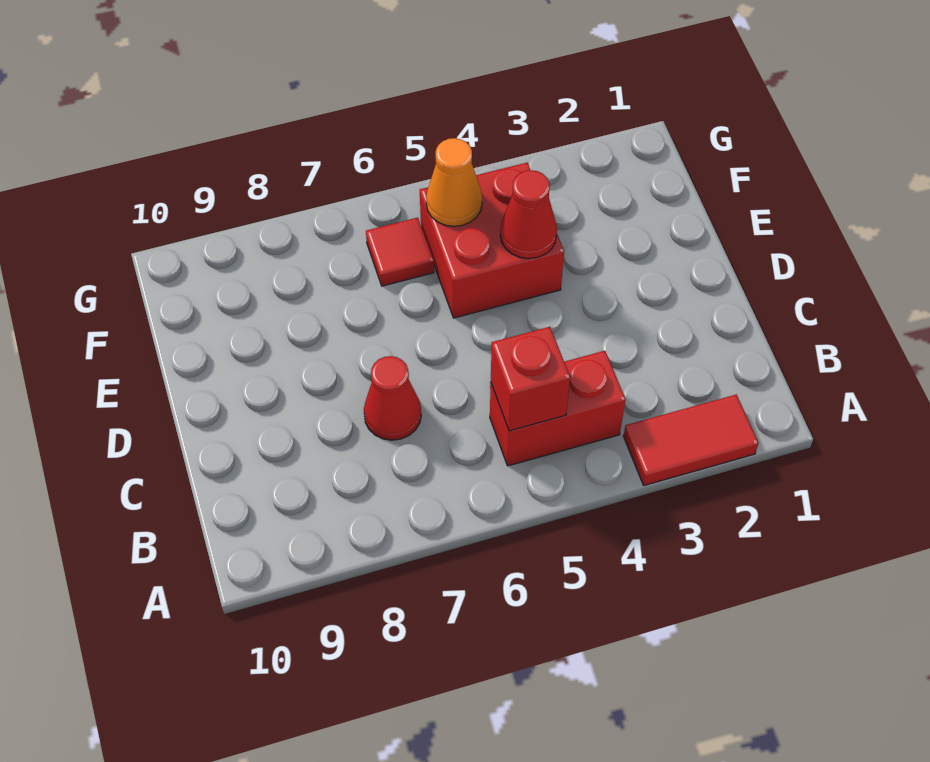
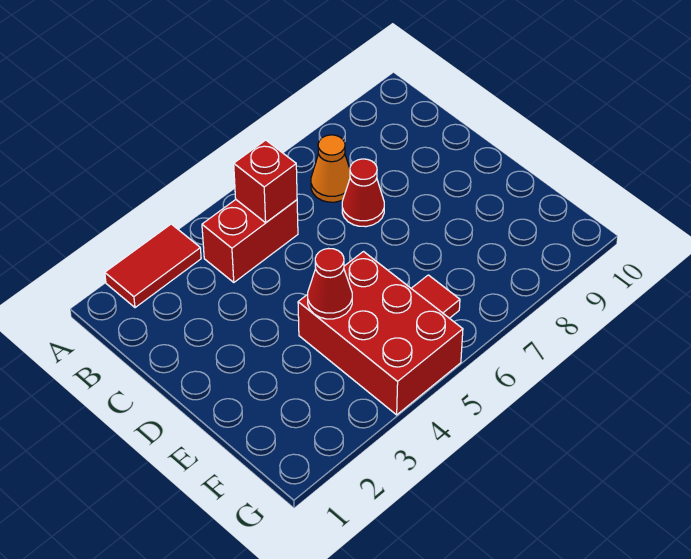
red brick E4:F5 level 1 -> red brick E4:G5 level 1
orange cone F5 level 2 -> orange cone B7 level 1

